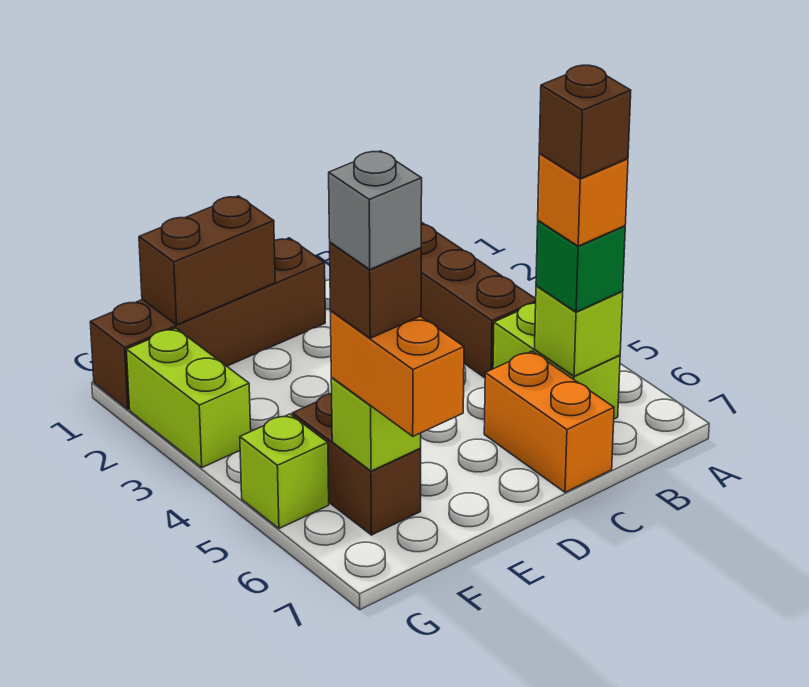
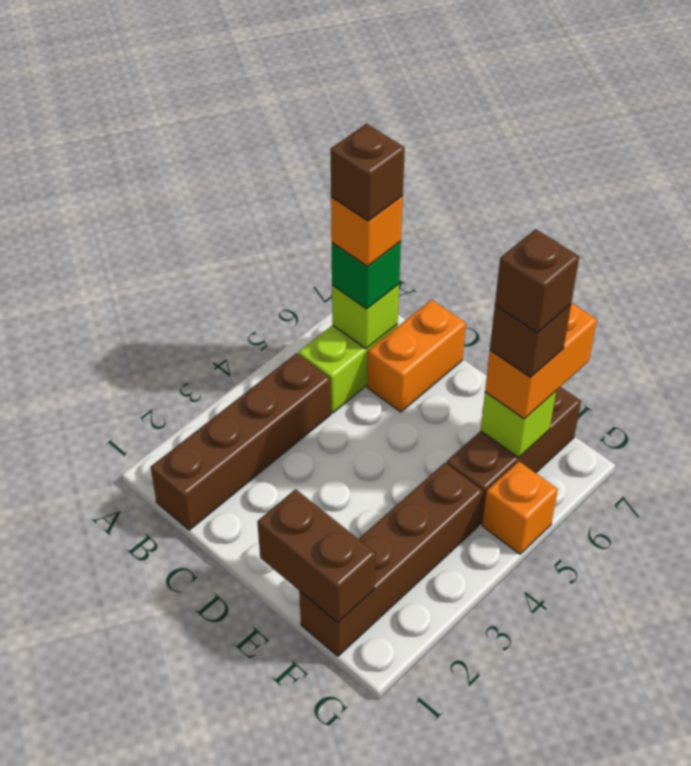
brown brick D1:G1 level 1 -> brown brick F1:F4 level 1
brown brick F5:F6 level 1 -> brown brick F5:F7 level 1
grey brick F6 level 5 -> brown brick F6 level 5
lime brick G2:G3 level 1 -> none
lime brick G5 level 1 -> orange brick G5 level 1

